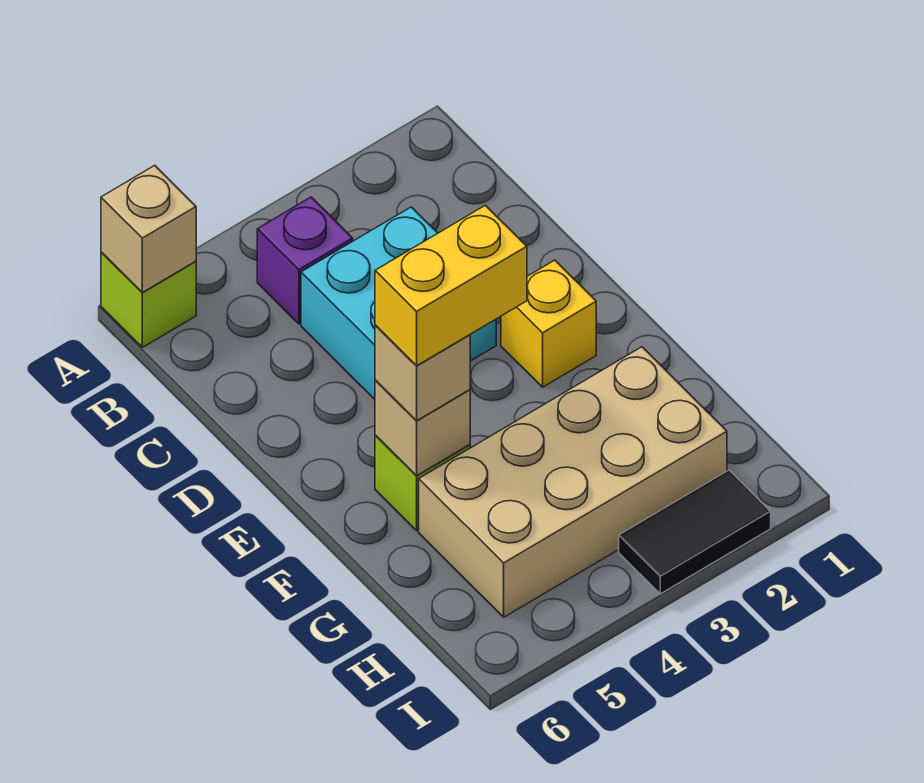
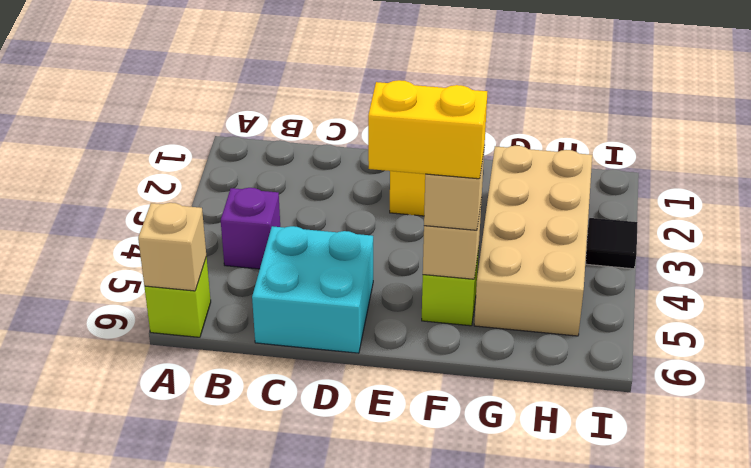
cyan brick C3:D4 level 1 -> cyan brick C5:D6 level 1
yellow brick F4:F5 level 4 -> yellow brick E5:F5 level 4
black tile I2:I3 level 1 -> black tile I3 level 1

